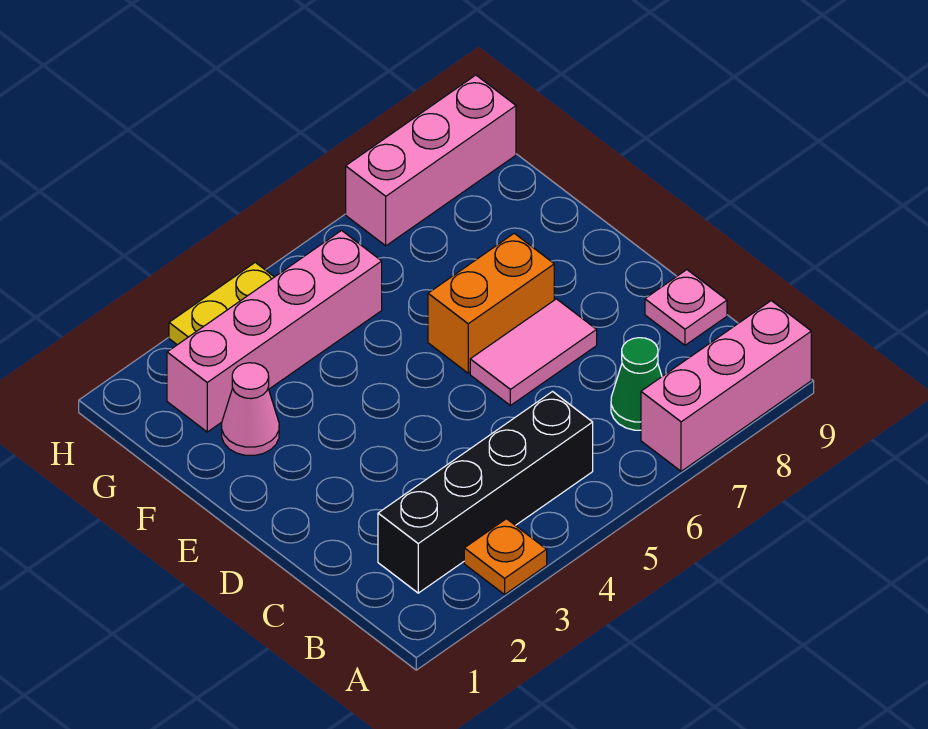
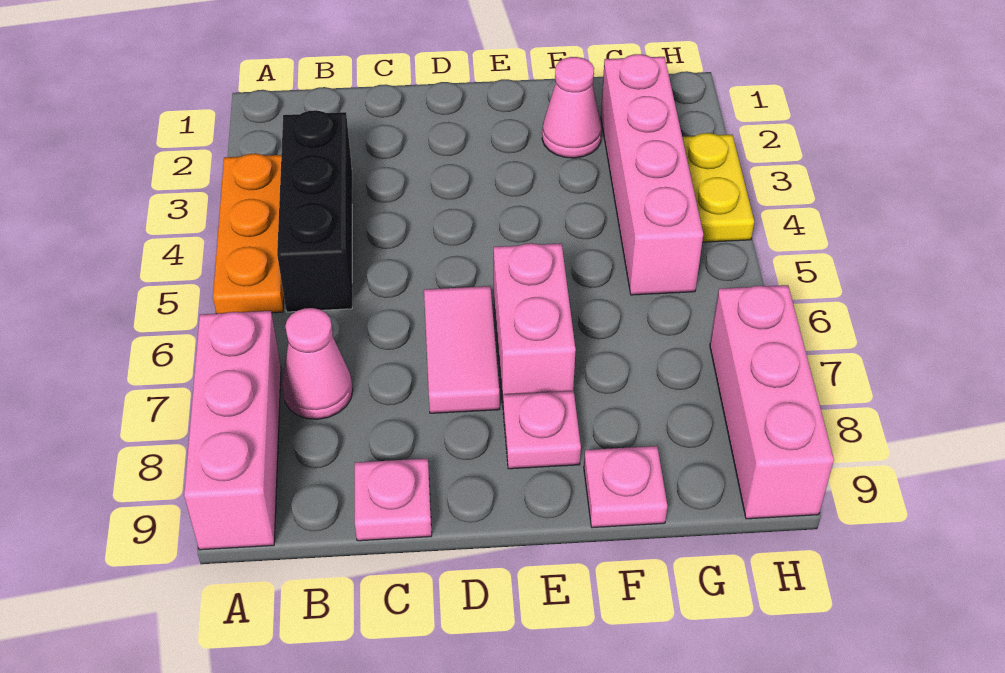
orange plate A3 level 1 -> orange plate A3:A5 level 1
black brick B2:B5 level 1 -> black brick B3:B5 level 1
green cone B7 level 1 -> pink cone B7 level 1
orange brick E6:E7 level 1 -> pink brick E6:E7 level 1
none -> pink plate E8 level 1
none -> pink plate F9 level 1

